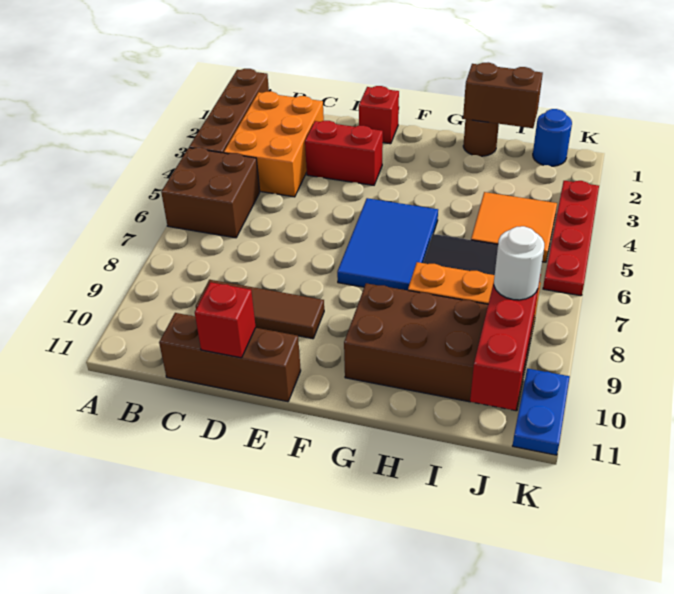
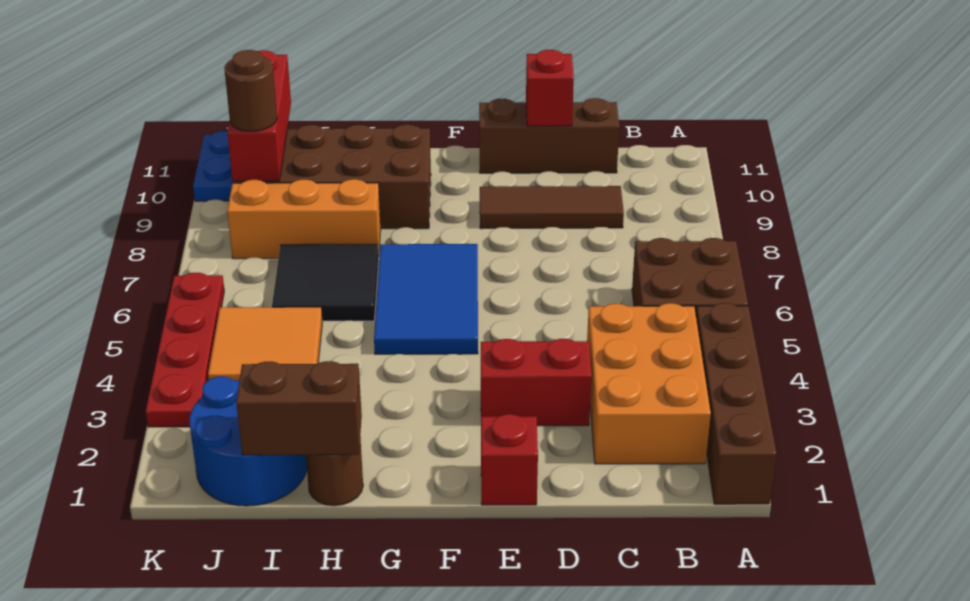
blue round brick J1 level 1 -> blue round brick I1:J2 level 1
white round brick J9 level 3 -> brown round brick J9 level 3

